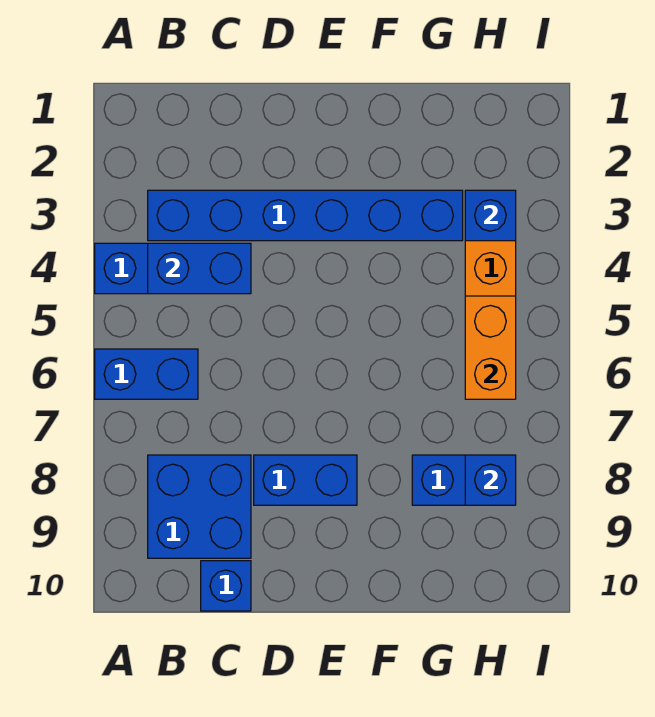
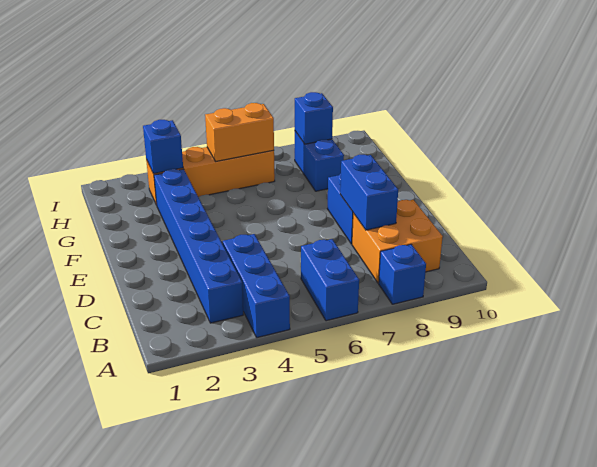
blue brick B4:C4 level 2 -> blue brick C8:D8 level 2
blue brick B8:C9 level 1 -> orange brick B8:C9 level 1
blue brick C10 level 1 -> blue brick A8 level 1

